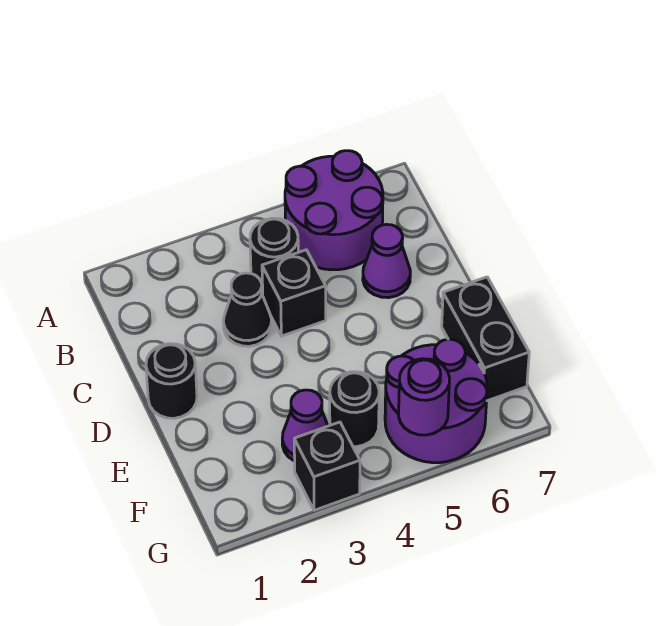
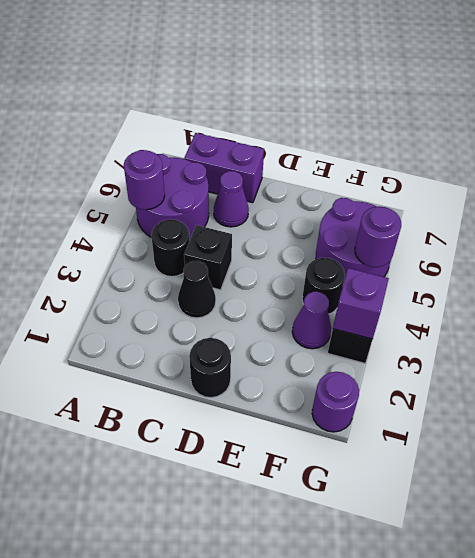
none -> purple round brick A5 level 2
none -> purple brick B7:C7 level 1
black brick E7:F7 level 1 -> none
none -> purple round brick G1 level 1
none -> purple brick G3 level 2

